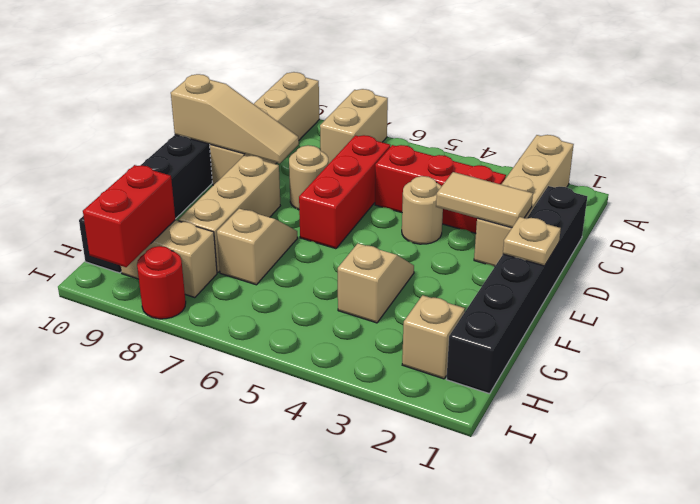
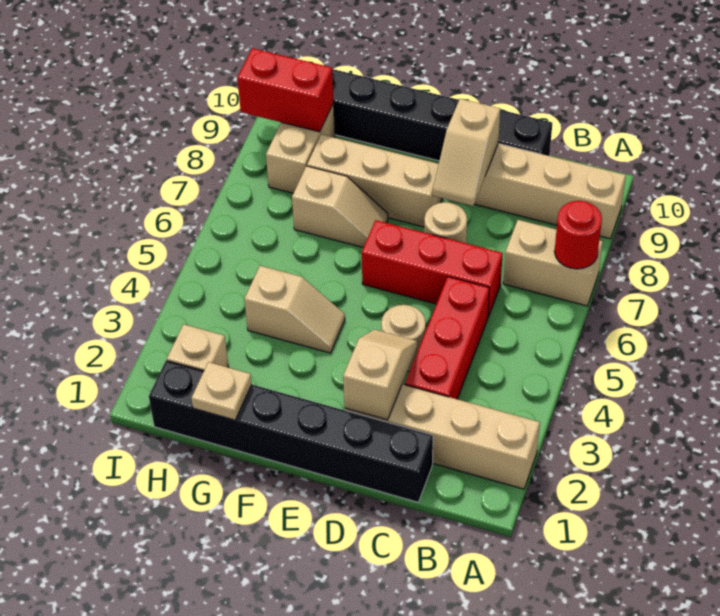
tan tile D2:D3 level 2 -> tan slope D2:D3 level 2 top 2
tan slope D8:D10 level 2 top 10 -> tan slope D8:D9 level 2 top 9
tan plate E1 level 2 -> tan plate G1 level 2
red round brick I8 level 1 -> red round brick A7 level 2

